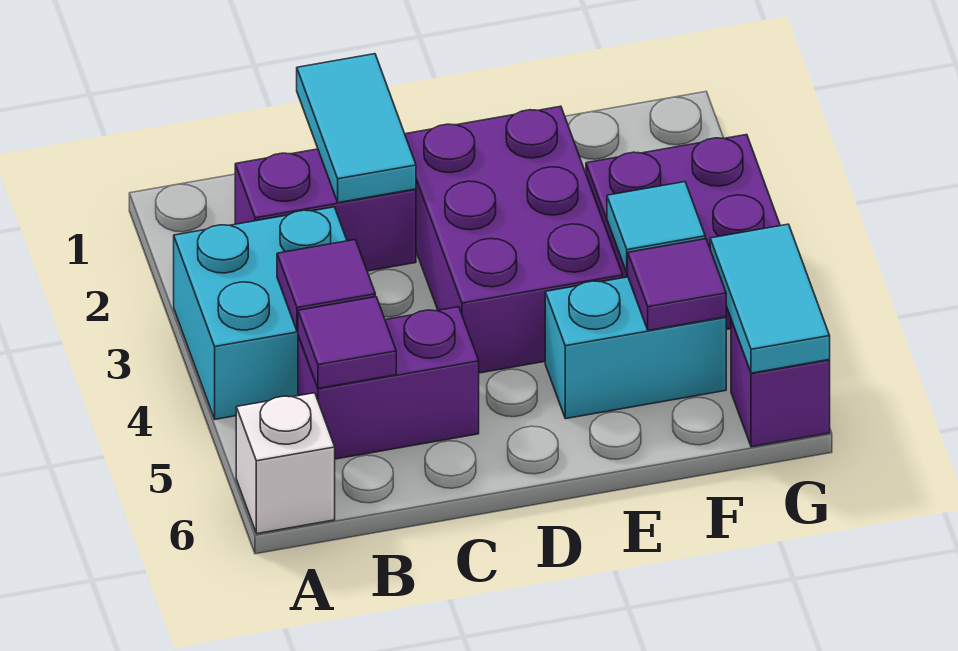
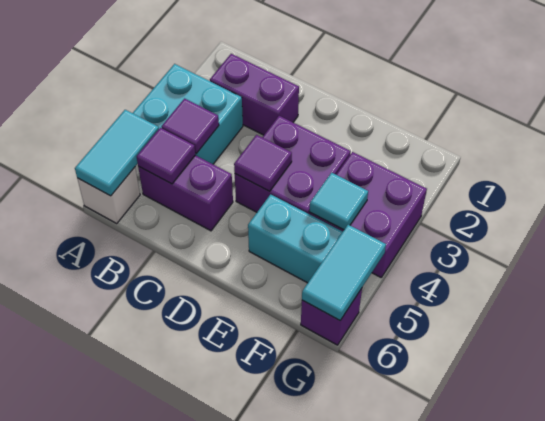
cyan tile C1:C2 level 2 -> cyan tile A5:A6 level 2
purple brick D2:E4 level 1 -> purple brick D3:E4 level 1
purple tile F5 level 2 -> purple tile D4 level 2

